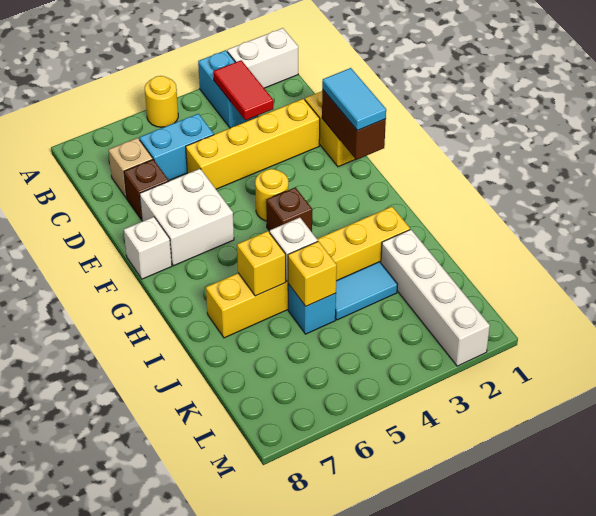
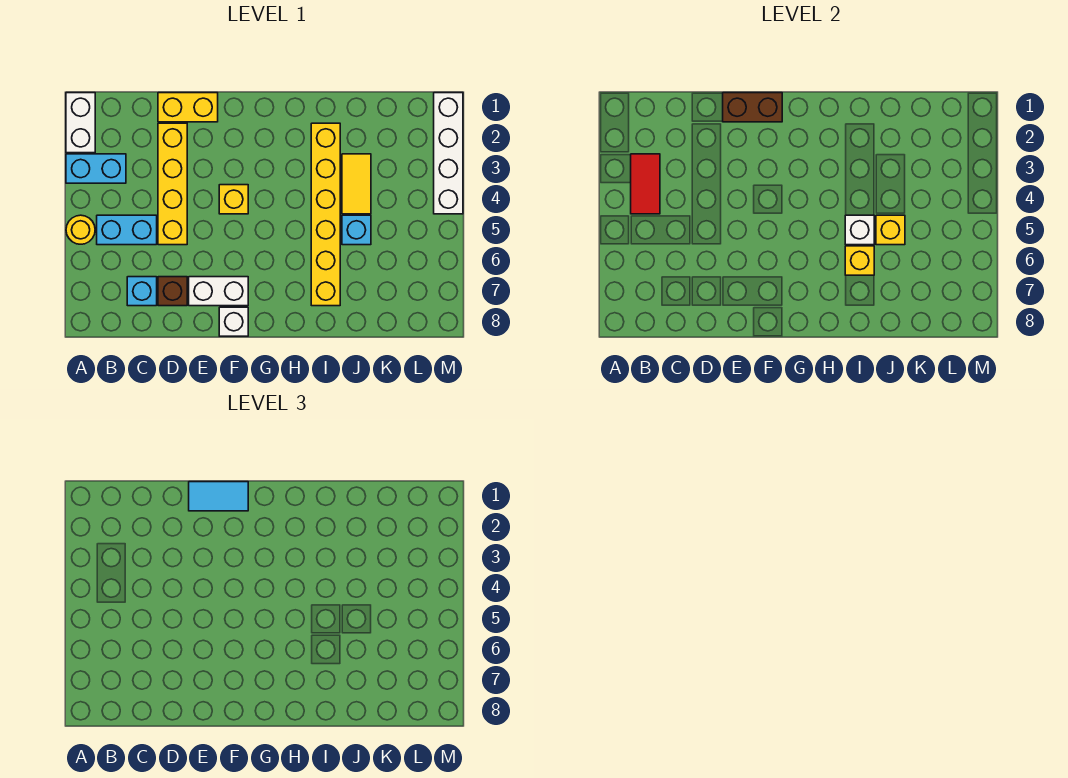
red tile B3:C3 level 2 -> red tile B3:B4 level 2
cyan brick C5:C6 level 1 -> cyan brick B5:C5 level 1
tan brick C7 level 1 -> cyan brick C7 level 1
white brick E6:F7 level 1 -> white brick E7:F7 level 1
yellow round brick F4 level 1 -> yellow brick F4 level 1
brown brick G4 level 1 -> none
white brick J2:M2 level 1 -> white brick M1:M4 level 1
cyan tile J3:J4 level 1 -> yellow tile J3:J4 level 1

